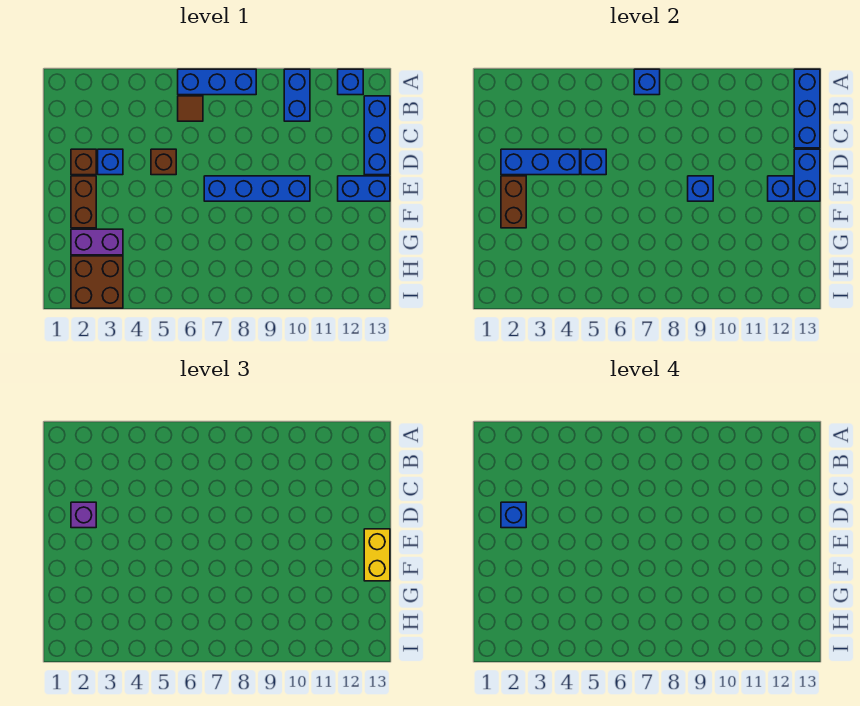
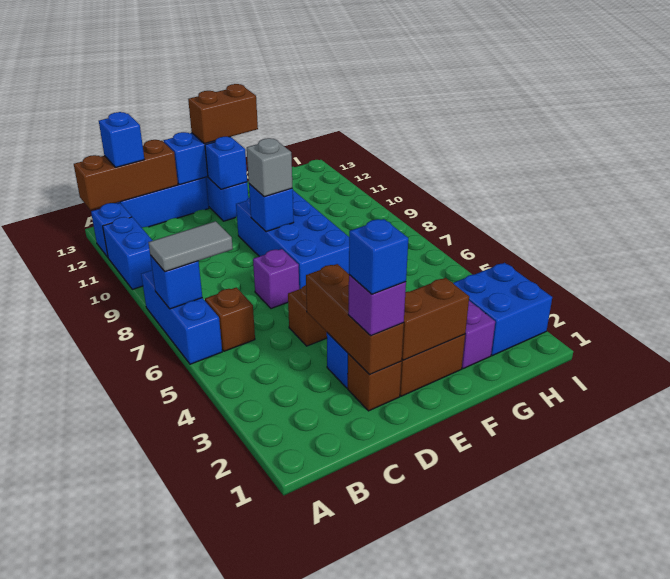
none -> grey tile A7:B7 level 3
blue brick A10:B10 level 1 -> blue brick A10:A11 level 1
blue brick A13:C13 level 2 -> brown brick A13:C13 level 2
brown tile B6 level 1 -> brown brick B6 level 1
blue brick D2:D4 level 2 -> brown brick D2:D4 level 2
blue brick D5 level 2 -> blue brick B13 level 3
none -> purple brick D7 level 1
blue brick E7:E10 level 1 -> blue brick E7:F10 level 1
none -> grey brick E9 level 3
yellow brick E13:F13 level 3 -> brown brick E13:F13 level 3
brown brick H2:I3 level 1 -> blue brick H2:I3 level 1

